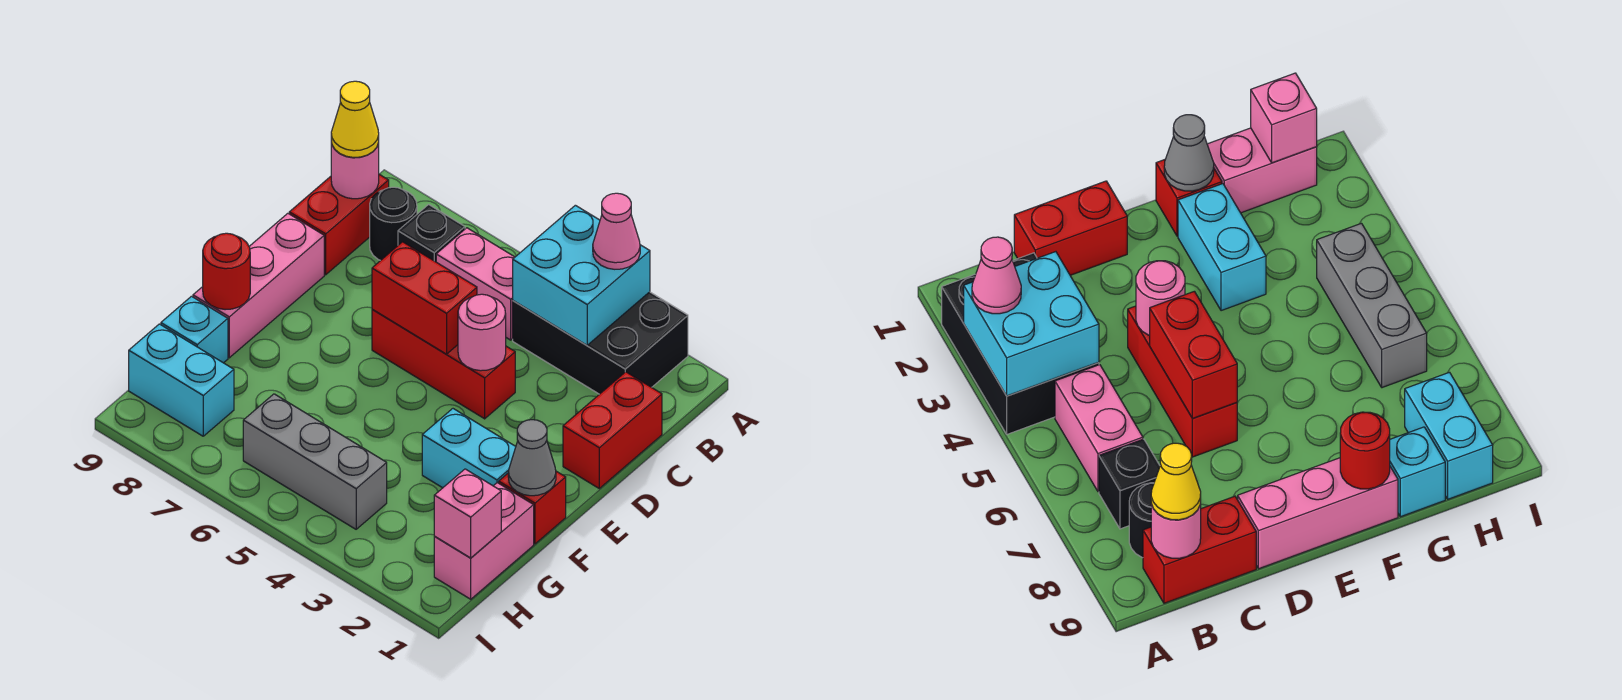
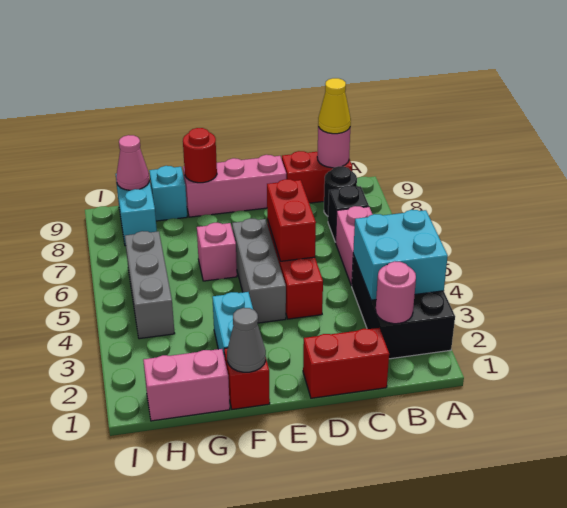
pink cone A3 level 3 -> pink cone H9 level 2
pink round brick D4 level 2 -> pink round brick B2 level 2
none -> grey brick E4:E6 level 1
pink brick H1 level 2 -> pink brick F6 level 1

